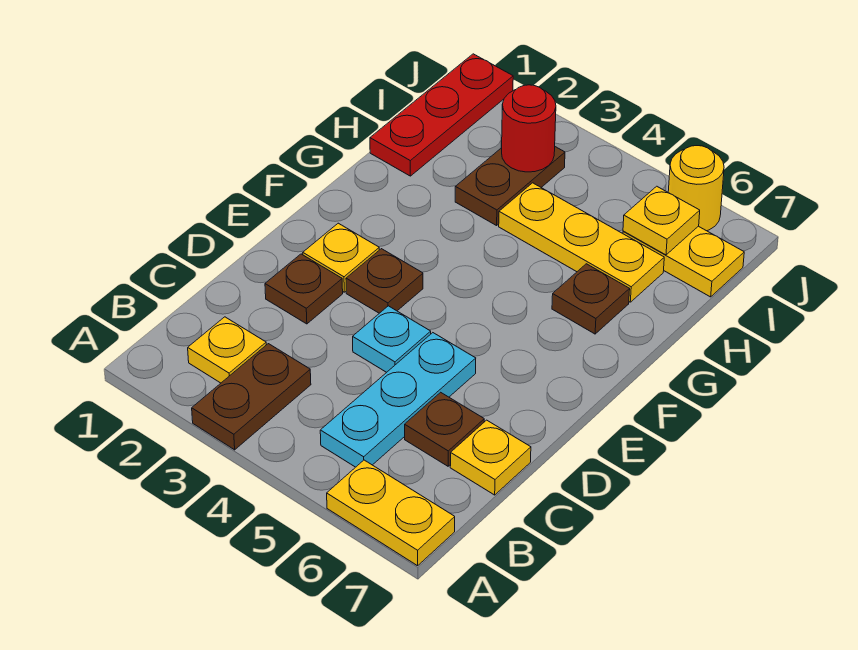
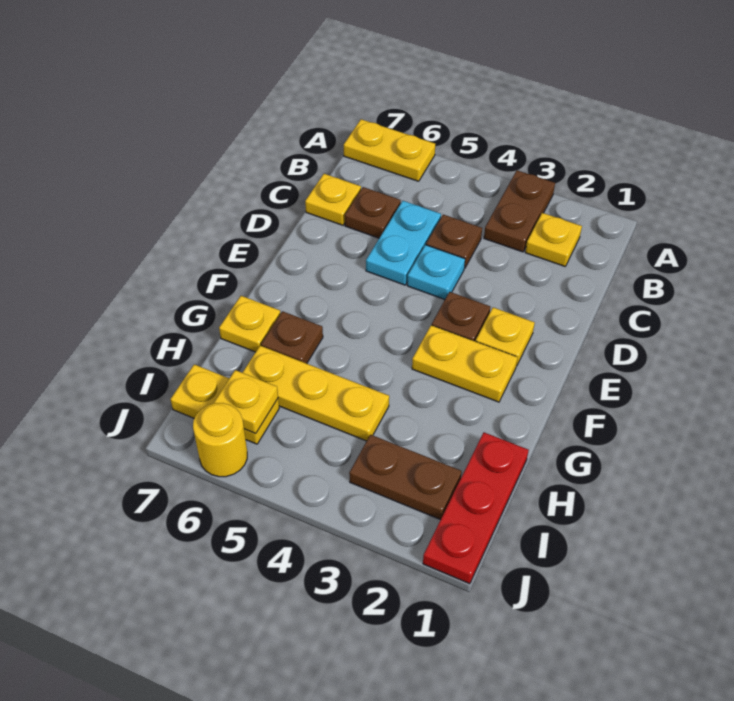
cyan plate B5:D5 level 1 -> cyan plate C5:D5 level 1
brown plate D2 level 1 -> brown plate C4 level 1
none -> yellow plate F2:F3 level 1
none -> yellow plate G7 level 1
brown plate H3:I3 level 1 -> brown plate I2:I3 level 1
red round brick I3 level 2 -> none

